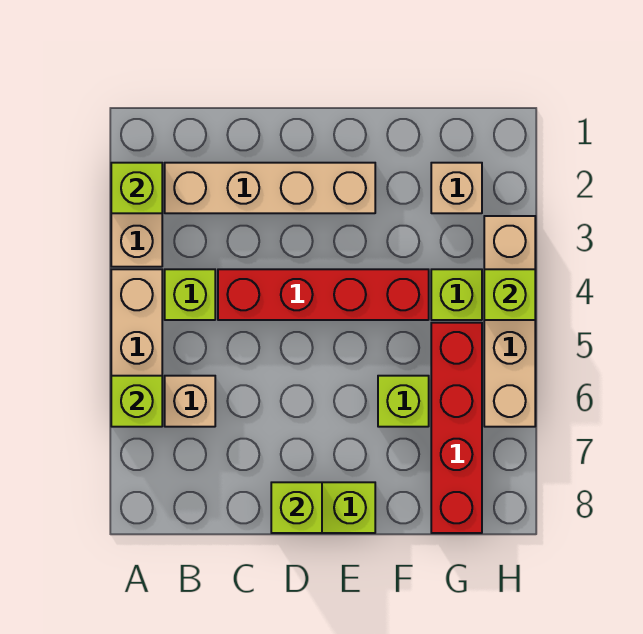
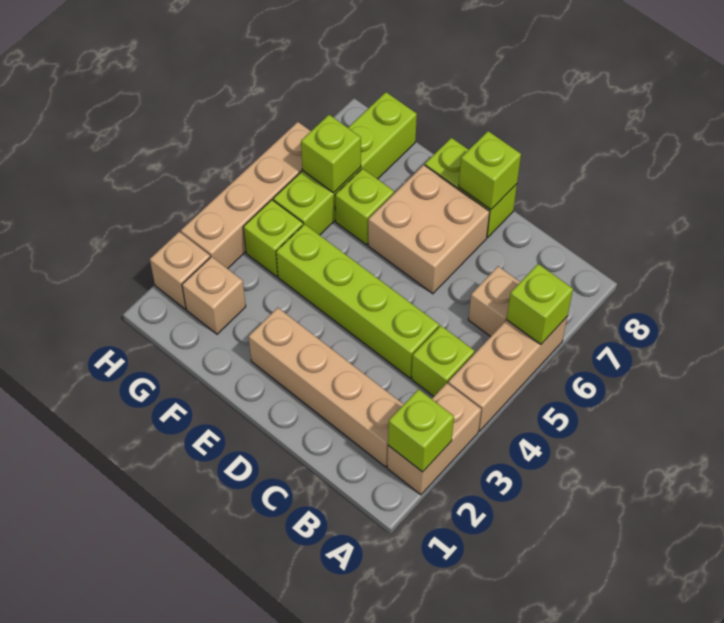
red brick C4:F4 level 1 -> lime brick C4:F4 level 1
none -> tan brick D6:E7 level 1
red brick G5:G8 level 1 -> lime brick G5:G8 level 1
none -> tan brick H2 level 1
lime brick H4 level 2 -> lime brick G6 level 2

